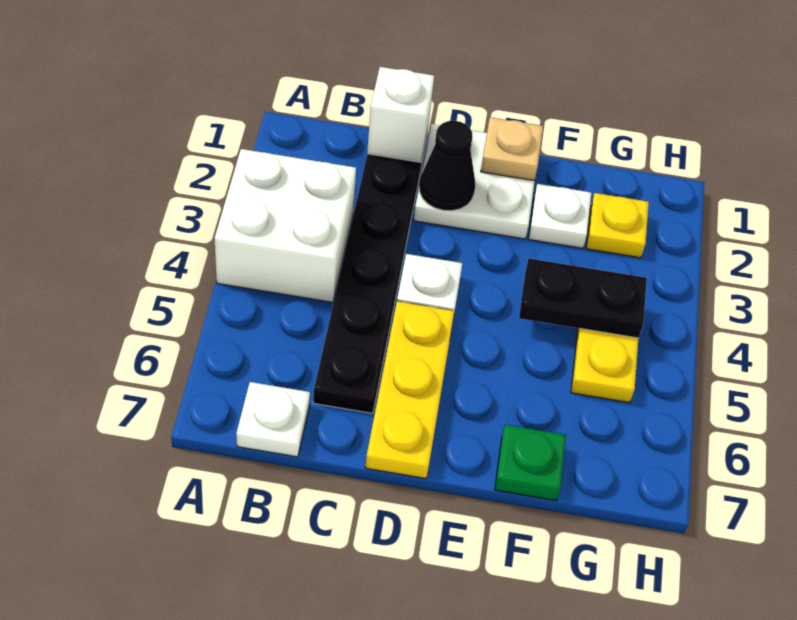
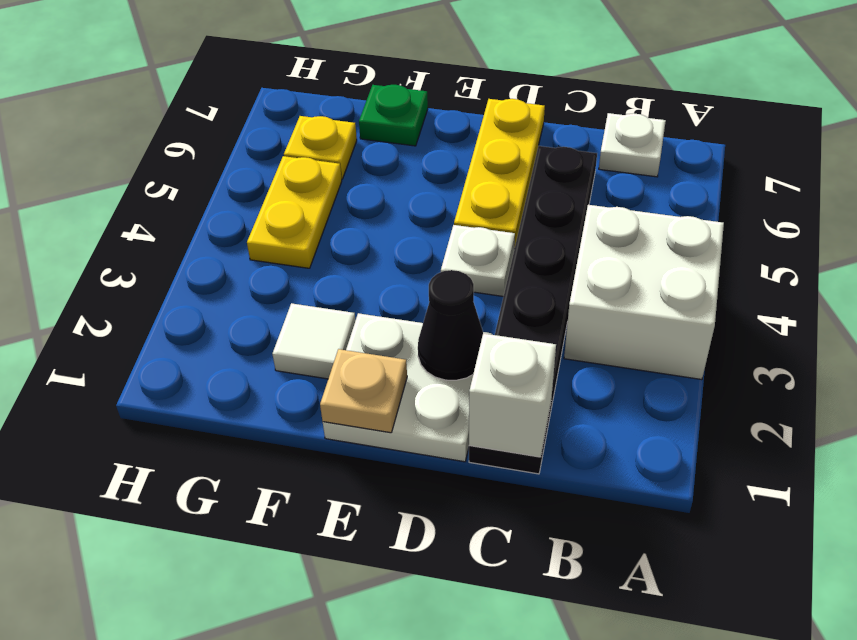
white plate F2 level 1 -> white tile F2 level 1
black plate F4:G4 level 2 -> none
yellow plate G2 level 1 -> yellow plate G6 level 1

